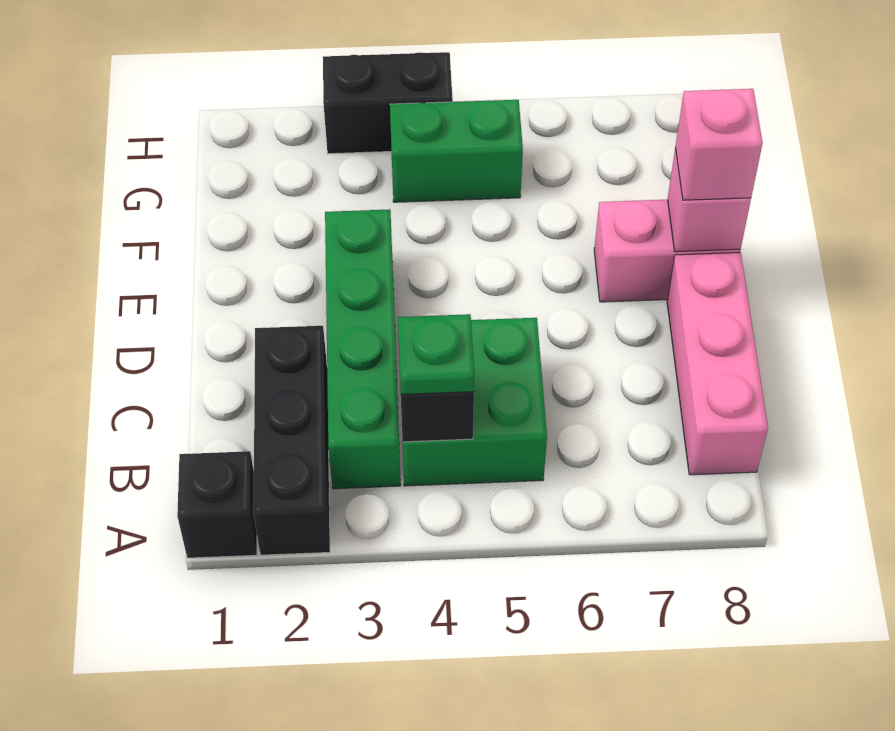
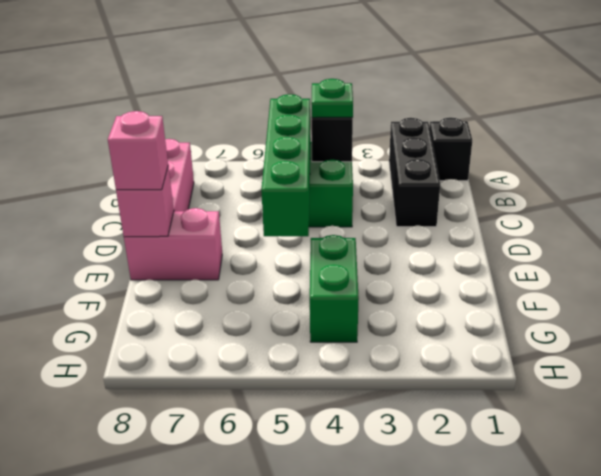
green brick B3:E3 level 1 -> green brick B5:E5 level 2
green brick G4:G5 level 1 -> green brick F4:G4 level 1
black brick H3:H4 level 1 -> none

